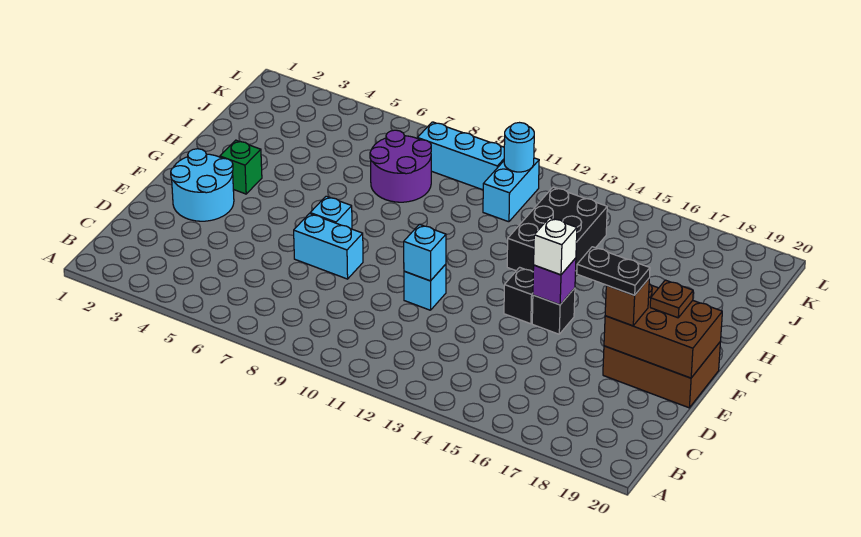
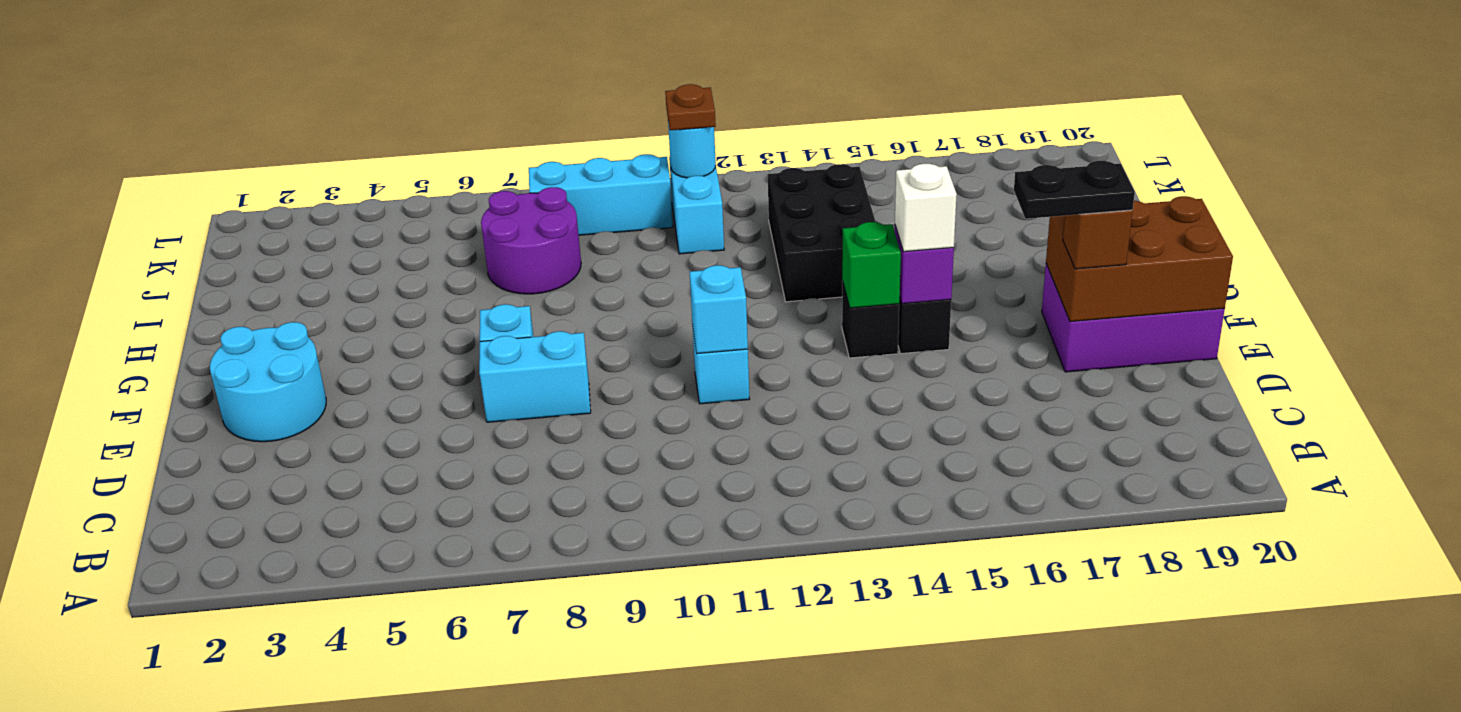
brown brick E18:F20 level 1 -> purple brick E18:F20 level 1
brown plate F19 level 3 -> brown plate K11 level 3
green brick G3 level 1 -> green brick F14 level 2

